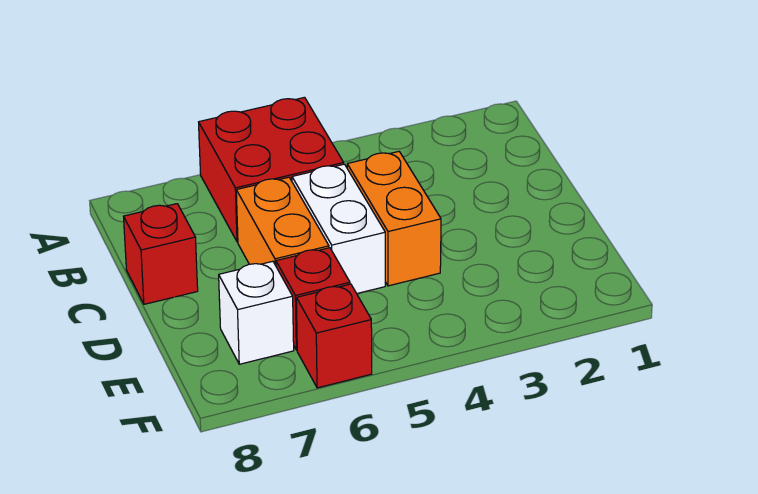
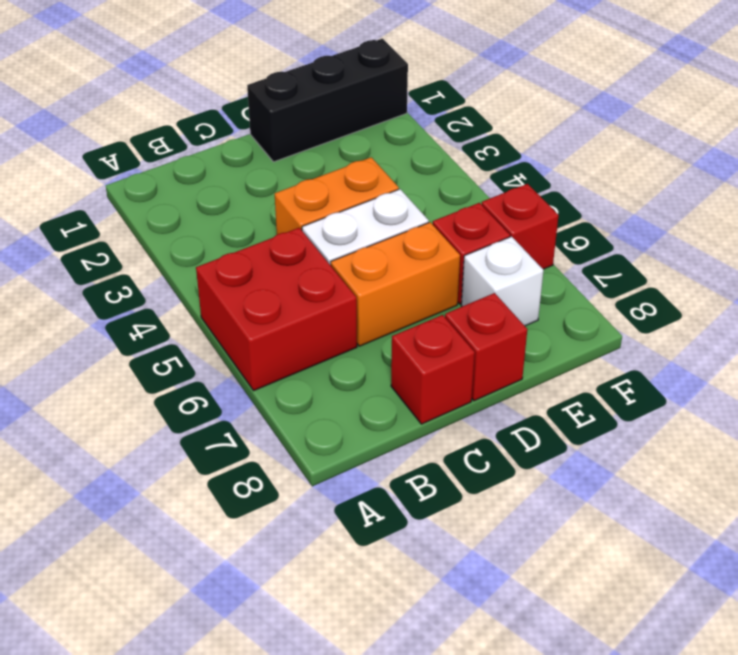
none -> black brick D1:F1 level 1
none -> red brick D8 level 1

